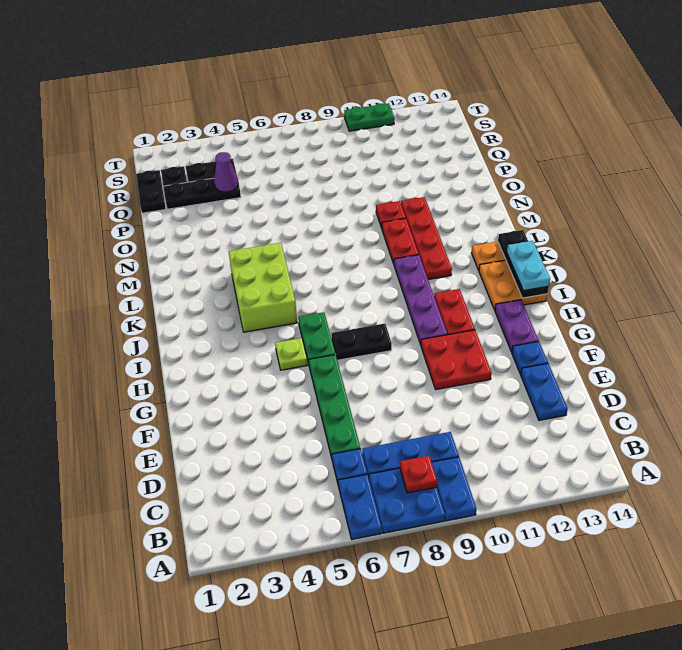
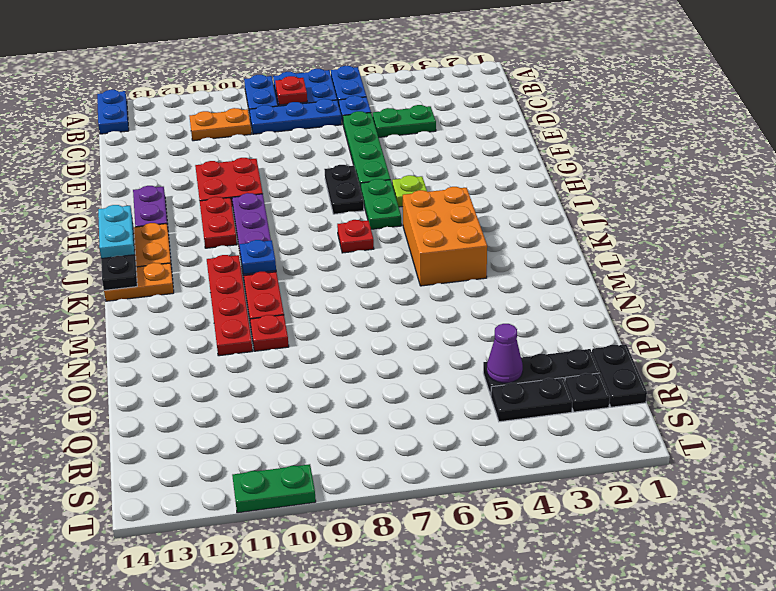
none -> orange plate C10:C11 level 1
none -> green plate D4:D5 level 1
blue plate D13:E13 level 1 -> blue plate A14:B14 level 1
blue plate F13 level 1 -> blue plate K10 level 2
black plate H7:H8 level 1 -> black plate G7:H7 level 1
lime brick J4:L5 level 1 -> orange brick J4:L5 level 1
none -> red plate J7 level 1

